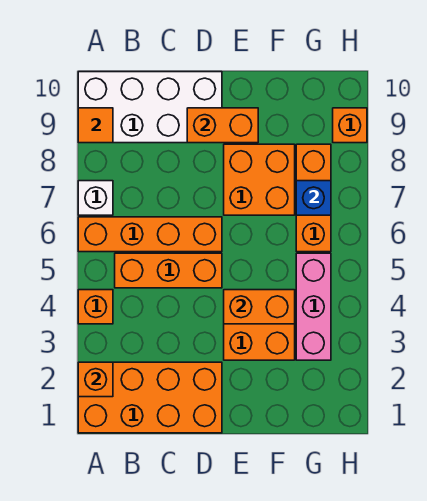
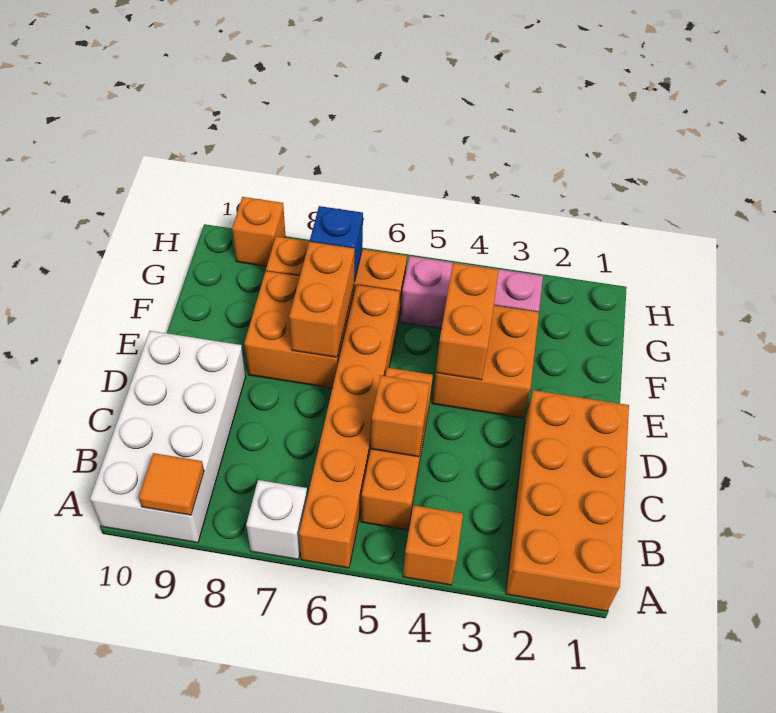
orange brick A2 level 2 -> orange brick C5 level 2
orange brick A6:D6 level 1 -> orange brick A6:F6 level 1
orange brick D9:E9 level 2 -> orange brick E7:F7 level 2

